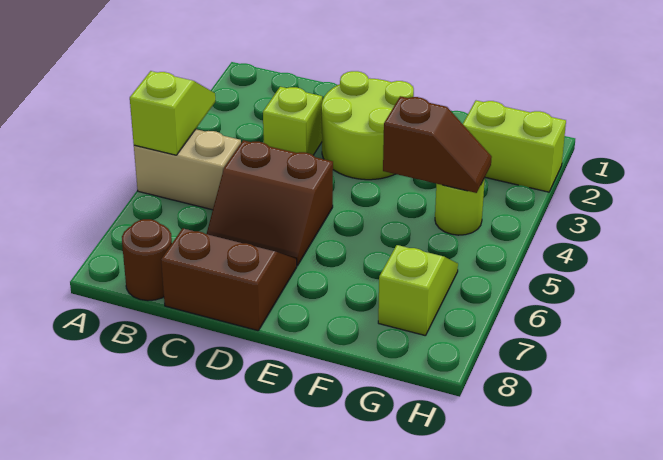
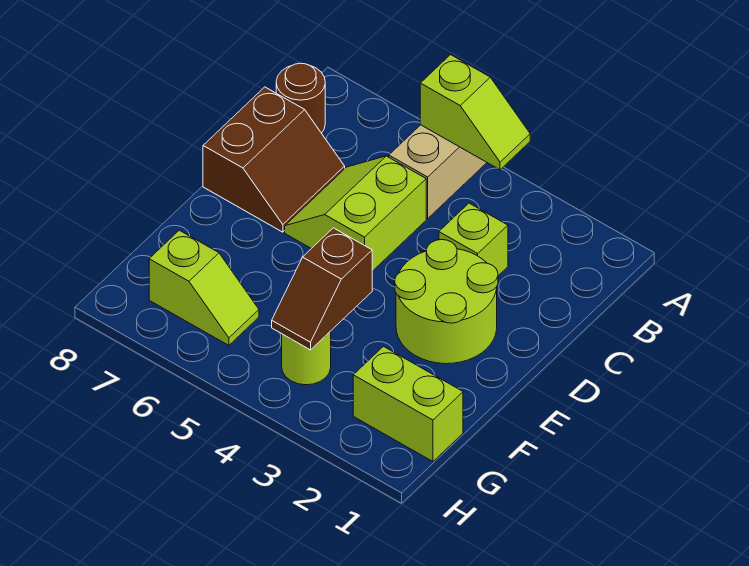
brown slope C5:D6 level 1 top 5 -> lime slope C5:D6 level 1 top 5
lime brick G2:H2 level 1 -> lime brick G1:G2 level 1

